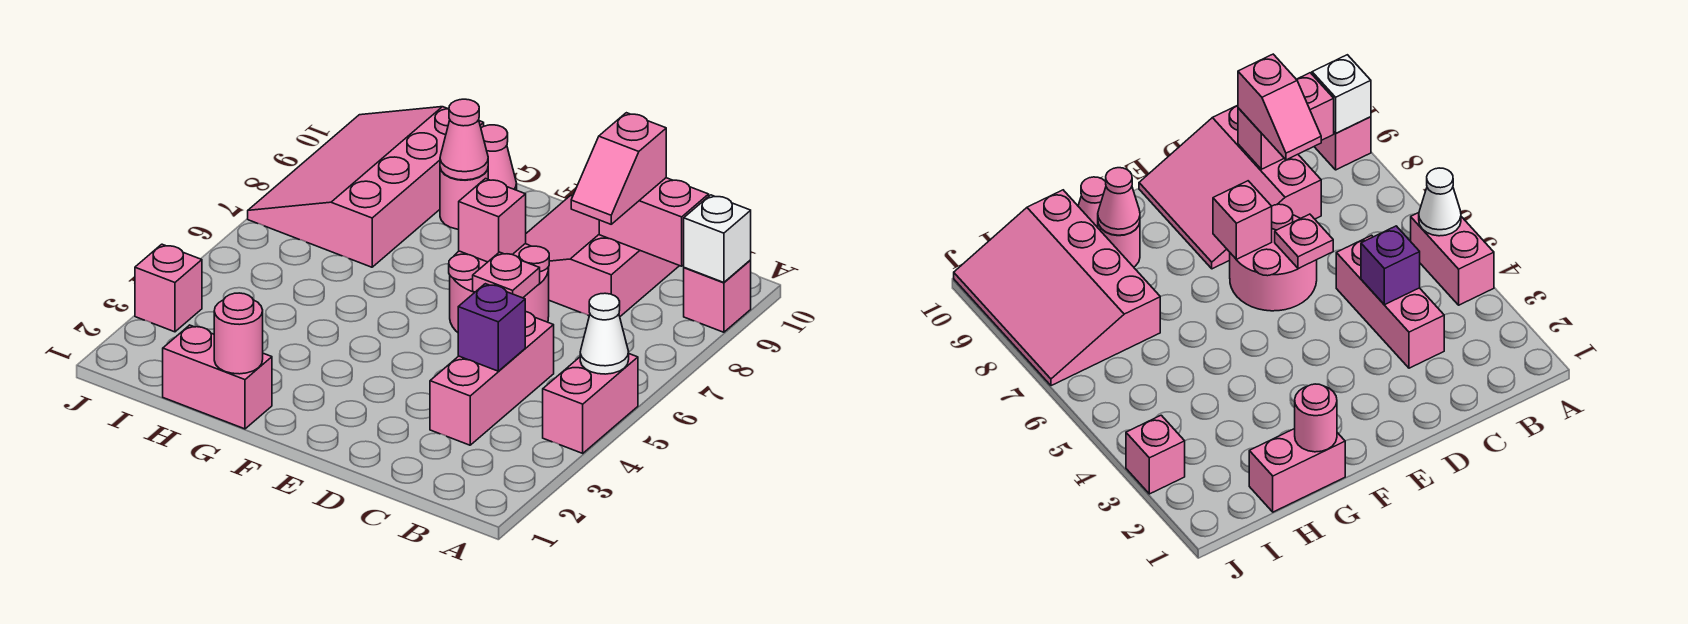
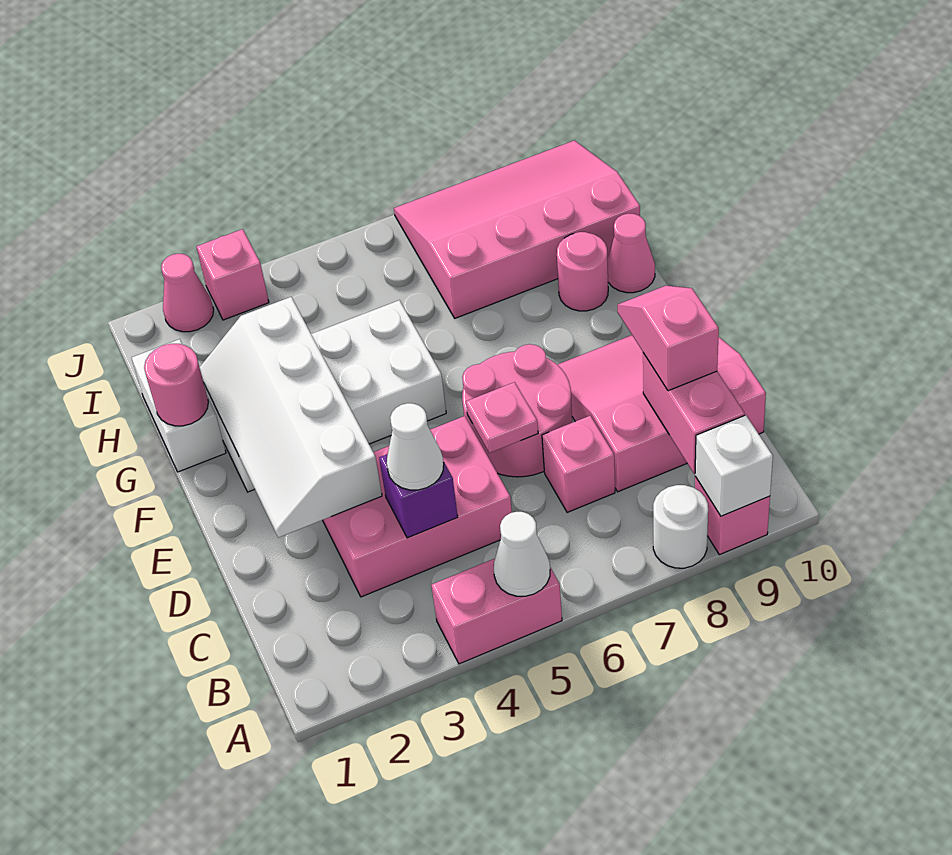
none -> white round brick A8 level 1
pink brick C3:C5 level 1 -> pink brick C3:D5 level 1
none -> white cone C4 level 3
pink slope C8:C9 level 3 top 9 -> pink slope C9:D9 level 3 top C
none -> white slope D2:G3 level 2 top 3
pink brick E7 level 2 -> pink brick C7 level 1
none -> white brick F2:G5 level 1
pink brick G1:H1 level 1 -> white brick G1:H1 level 1
pink cone G9 level 2 -> pink cone J2 level 1

